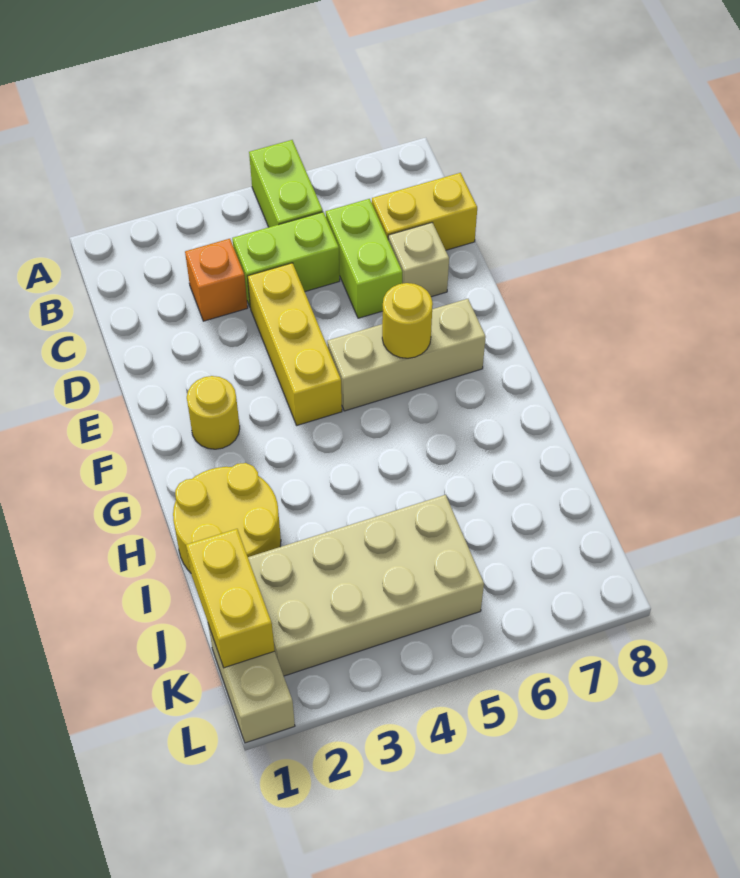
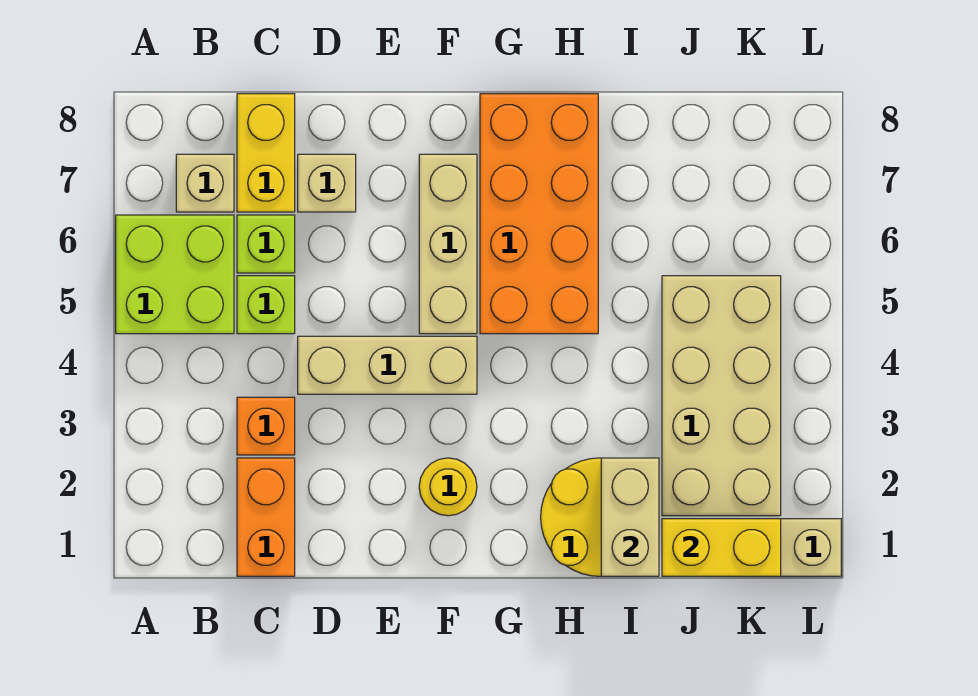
lime brick A5:B5 level 1 -> lime brick A5:B6 level 1
none -> tan brick B7 level 1
none -> orange brick C1:C2 level 1
lime brick C4:C5 level 1 -> lime brick C5 level 1
lime brick C6:D6 level 1 -> lime brick C6 level 1
yellow brick D4:F4 level 1 -> tan brick D4:F4 level 1
yellow round brick F6 level 2 -> none
none -> orange brick G5:H8 level 1
none -> tan brick I1:I2 level 2

